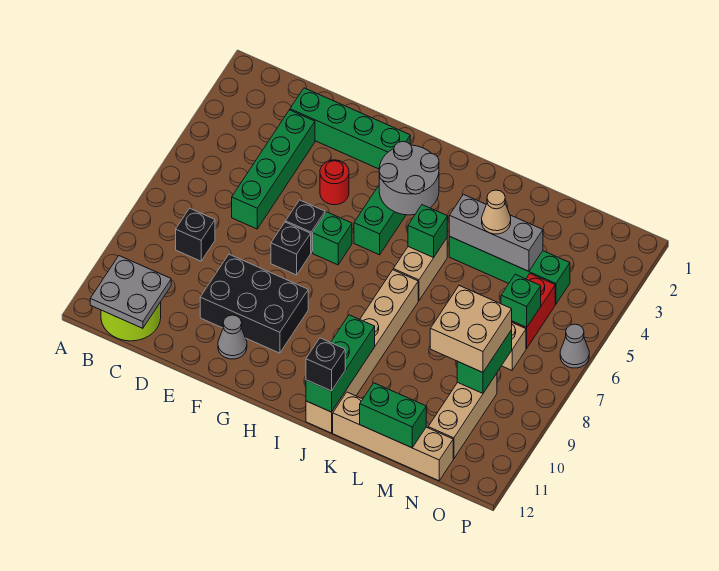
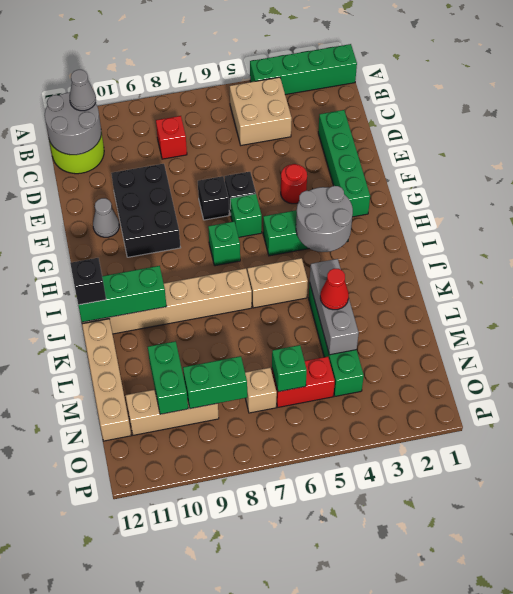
grey plate B11:C12 level 2 -> grey round brick B11:C12 level 2
black brick C8 level 1 -> red brick C8 level 1
green brick D3:D6 level 1 -> green brick A1:A4 level 1
green brick J5 level 2 -> green brick H7 level 1
tan cone L4 level 3 -> red cone L4 level 3
green brick L12:M12 level 2 -> green brick M10:N10 level 2
tan brick M8:N9 level 3 -> tan brick B4:C5 level 1
grey cone P6 level 1 -> grey cone B11 level 3

